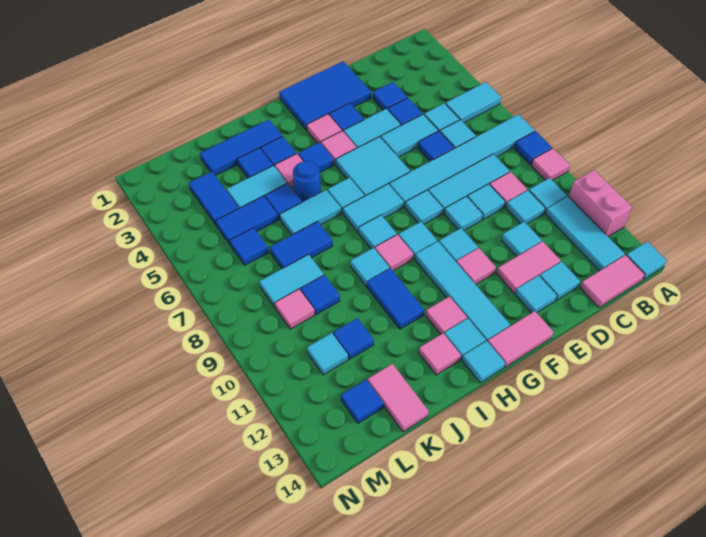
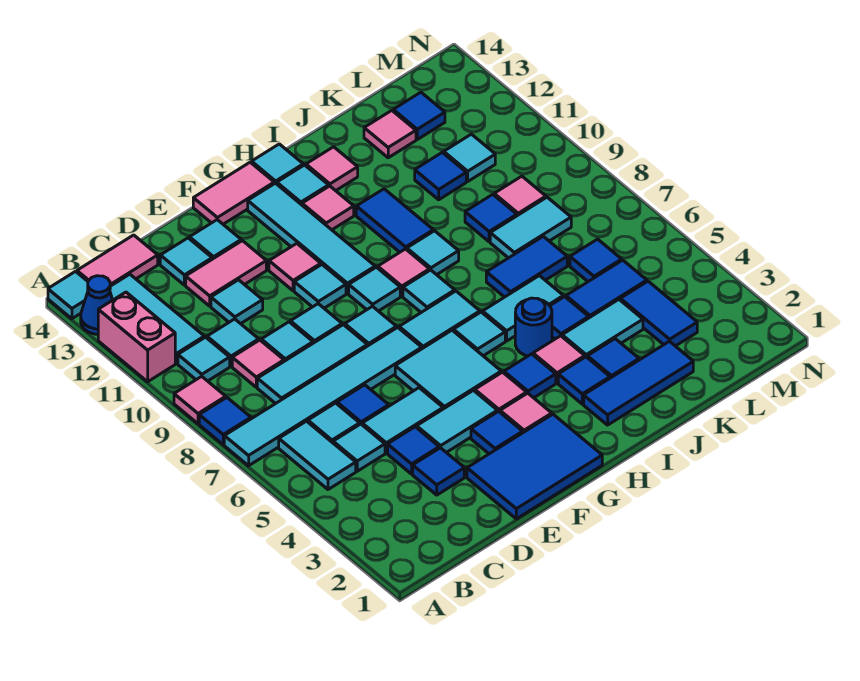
cyan tile A5:B5 level 1 -> cyan tile B5:B6 level 1
none -> blue cone A13 level 1
pink tile K13:K14 level 1 -> pink tile K13 level 1

